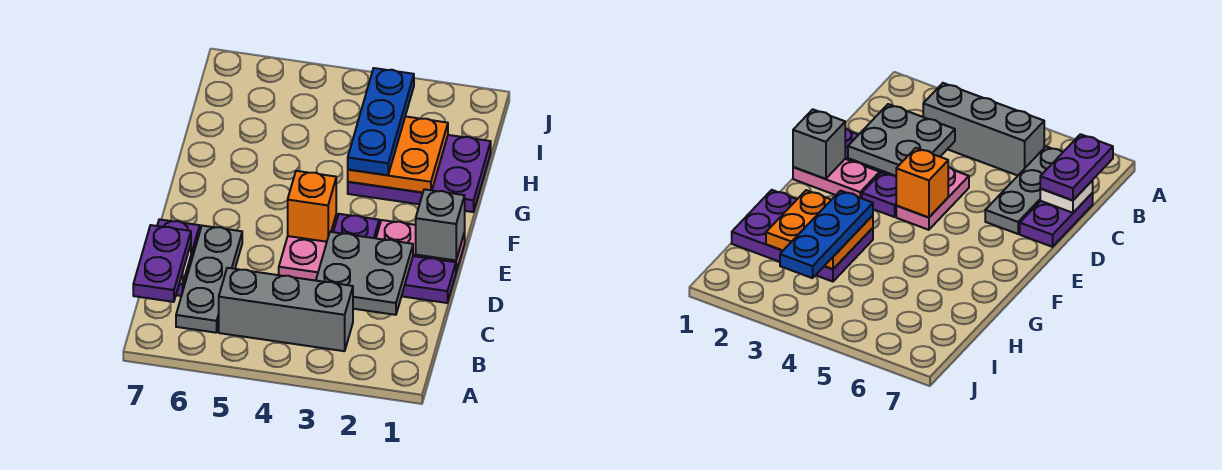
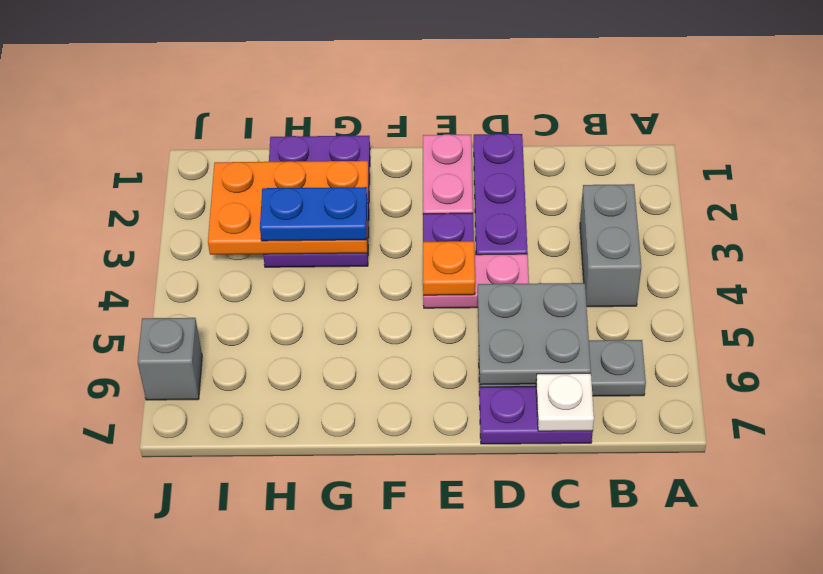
grey brick B3:B5 level 1 -> grey brick B3:B4 level 1
purple plate B7:C7 level 3 -> none
grey plate C2:D3 level 2 -> grey plate C5:D6 level 2
grey brick E1 level 2 -> grey brick J6 level 1
orange brick E4 level 2 -> orange plate E4 level 2
orange plate G2:H3 level 2 -> orange plate G2:I3 level 2
blue plate G3:I3 level 3 -> blue plate G3:H3 level 3

